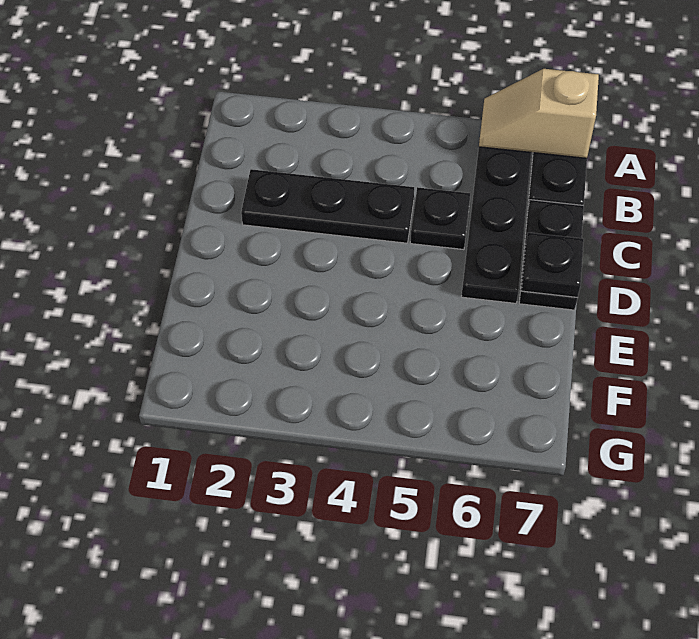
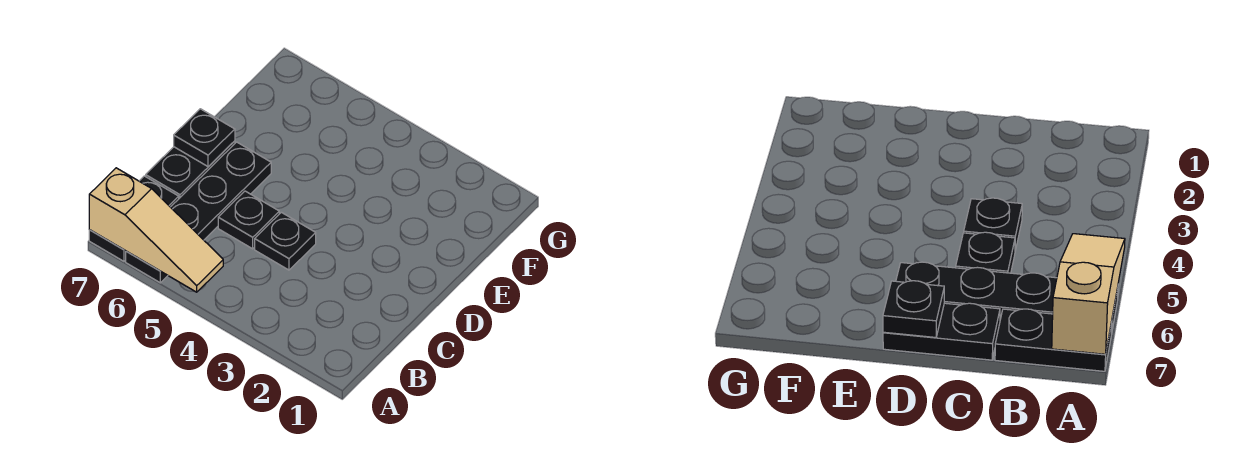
tan slope A6:A7 level 2 top 7 -> tan slope A5:A7 level 2 top 7
black plate C2:C4 level 1 -> black plate C4 level 1

